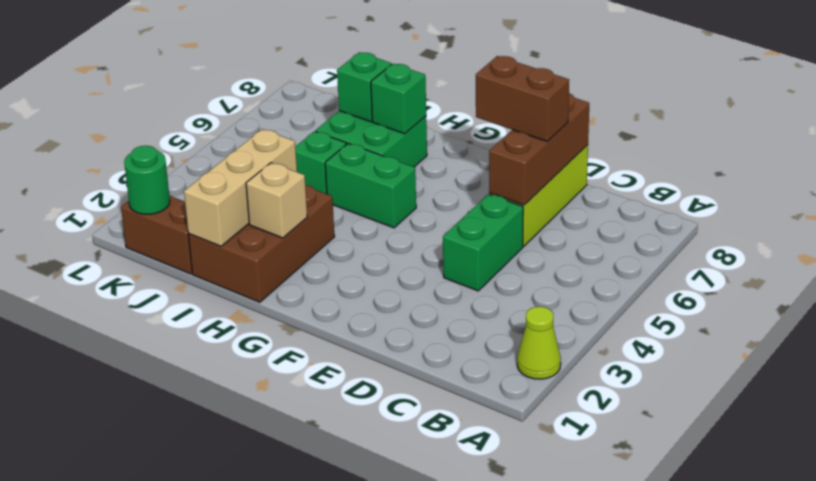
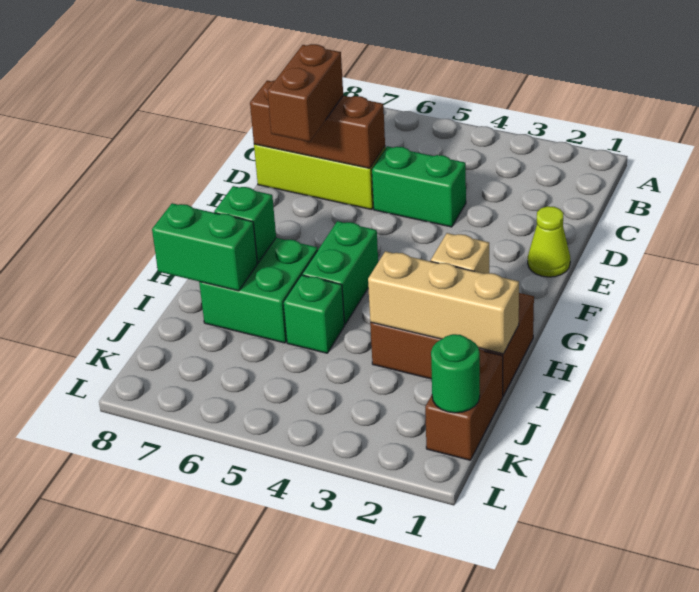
lime cone A2 level 1 -> lime cone E1 level 1
green brick I7 level 2 -> green brick I7:I8 level 2

